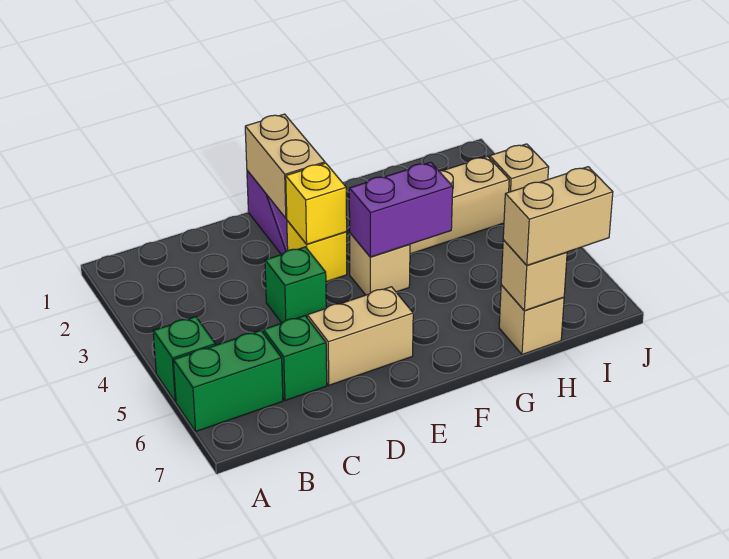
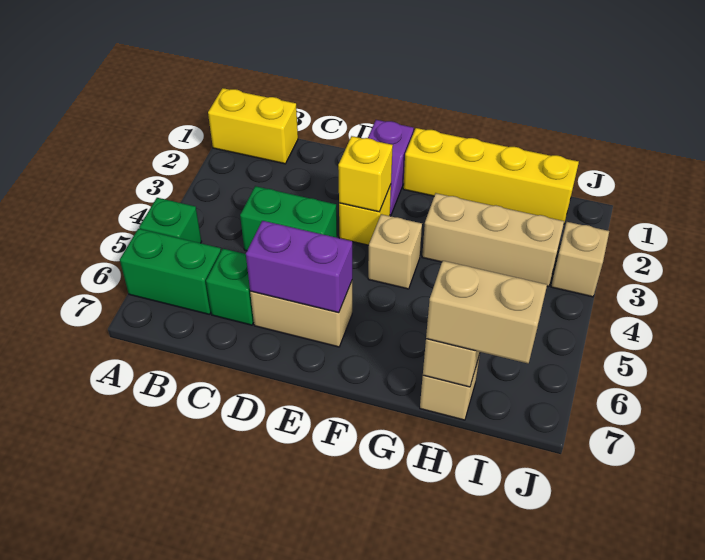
none -> yellow brick A1:B1 level 1
green brick D4 level 1 -> green brick C4:D4 level 1
tan brick E1:E2 level 2 -> none
none -> yellow brick F1:I1 level 1
purple brick F4:G4 level 2 -> purple brick D6:E6 level 2

